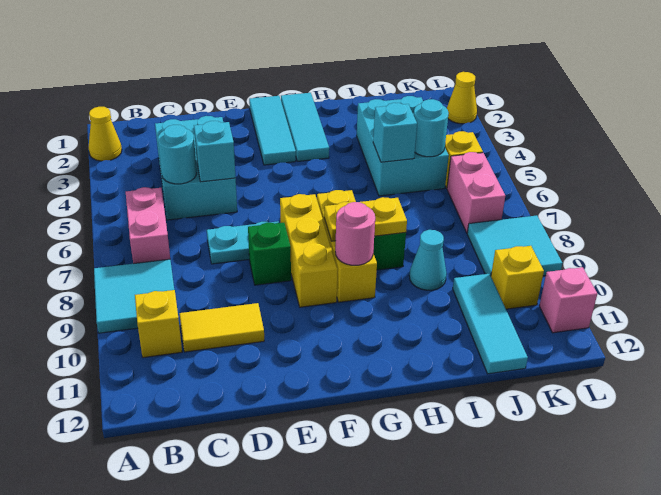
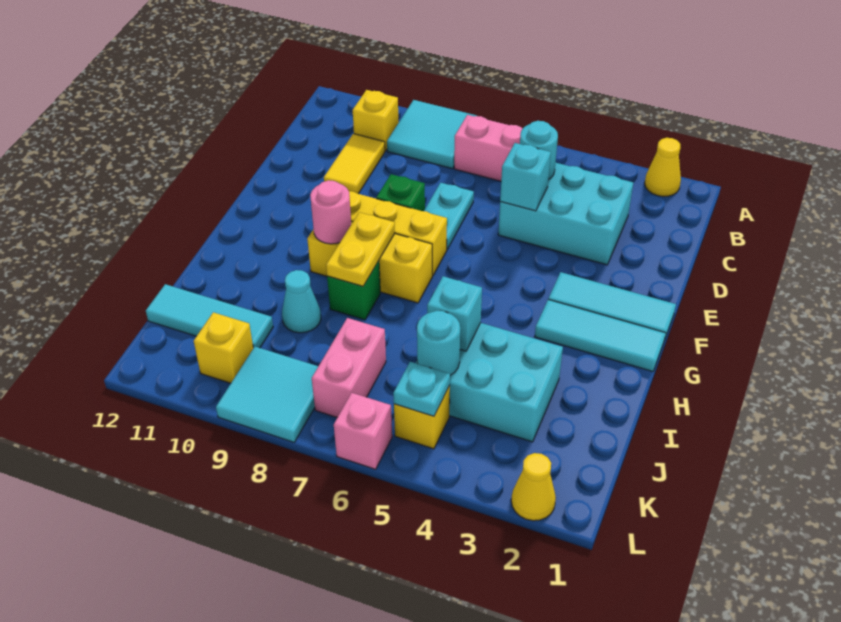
none -> cyan plate K5 level 2
pink brick K6:K7 level 1 -> pink brick J7:K7 level 1
pink brick L11 level 1 -> pink brick L6 level 1

